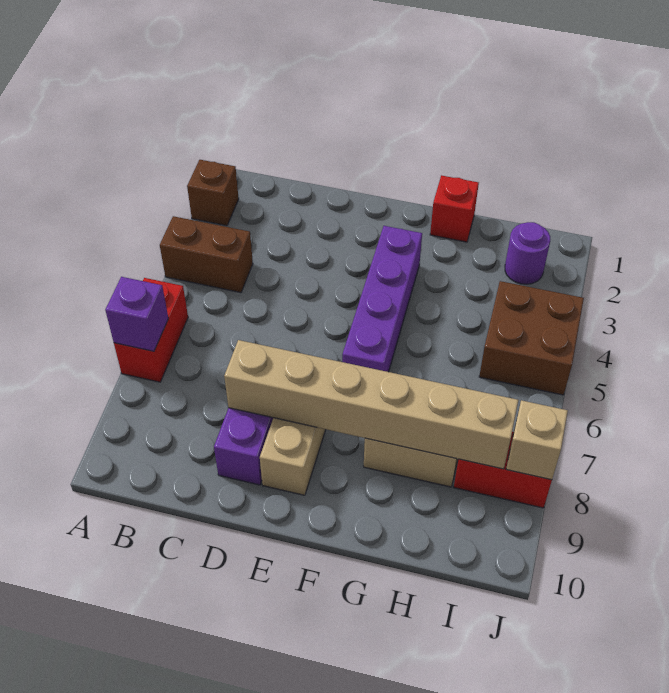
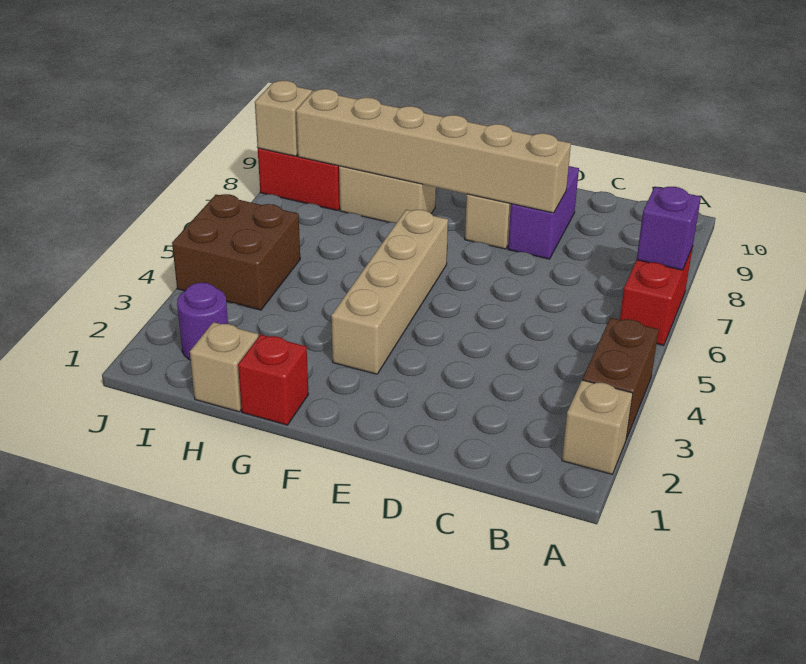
brown brick A2 level 1 -> tan brick A2 level 1
brown brick A4:B4 level 1 -> brown brick A3:A4 level 1
purple brick F3:F6 level 1 -> tan brick F3:F6 level 1
none -> tan brick H1 level 1

